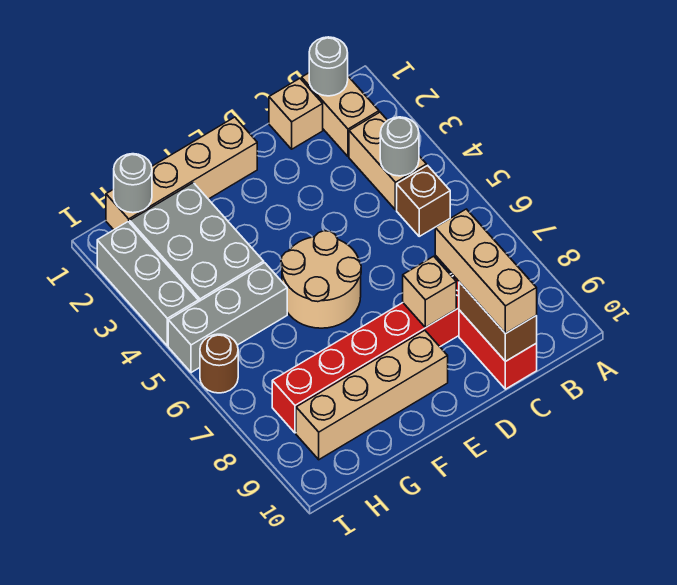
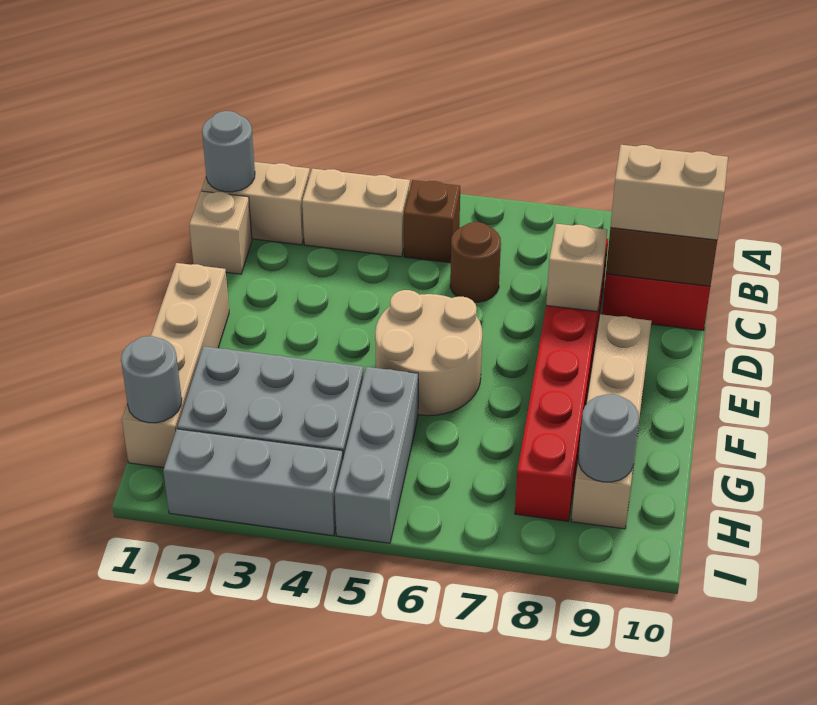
grey round brick B4 level 2 -> grey round brick H9 level 2
tan brick C8:C10 level 3 -> tan brick C9:C10 level 3
brown round brick I6 level 1 -> brown round brick C6 level 1

